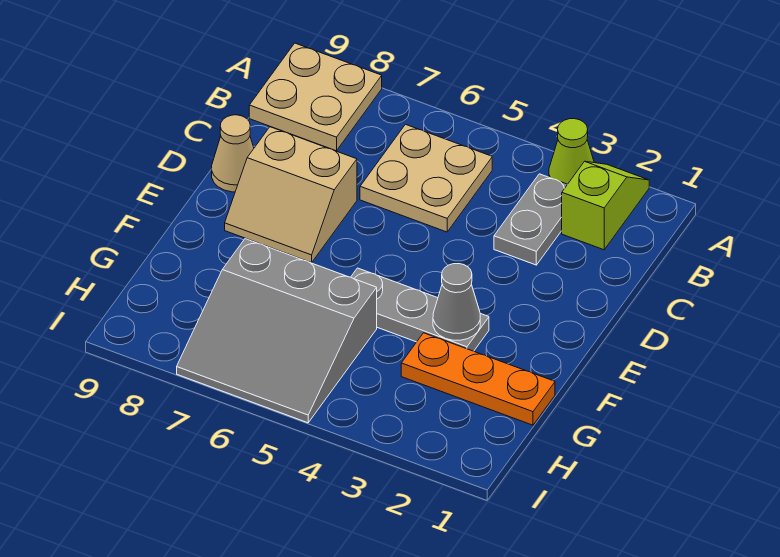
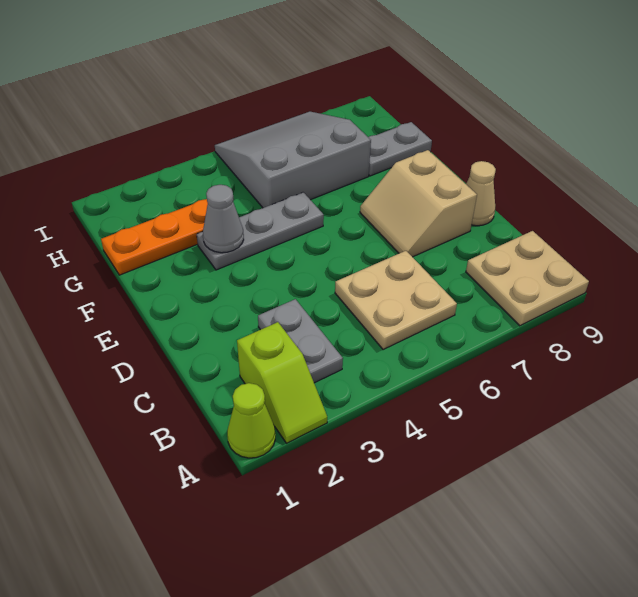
lime cone A3 level 1 -> lime cone A1 level 1
tan slope D7:E8 level 1 top D -> tan slope D7:E8 level 1 top 8
none -> grey plate G8:G9 level 1

